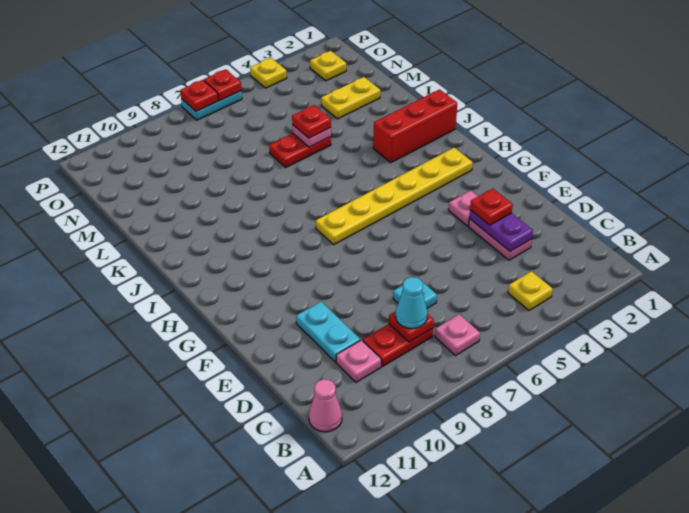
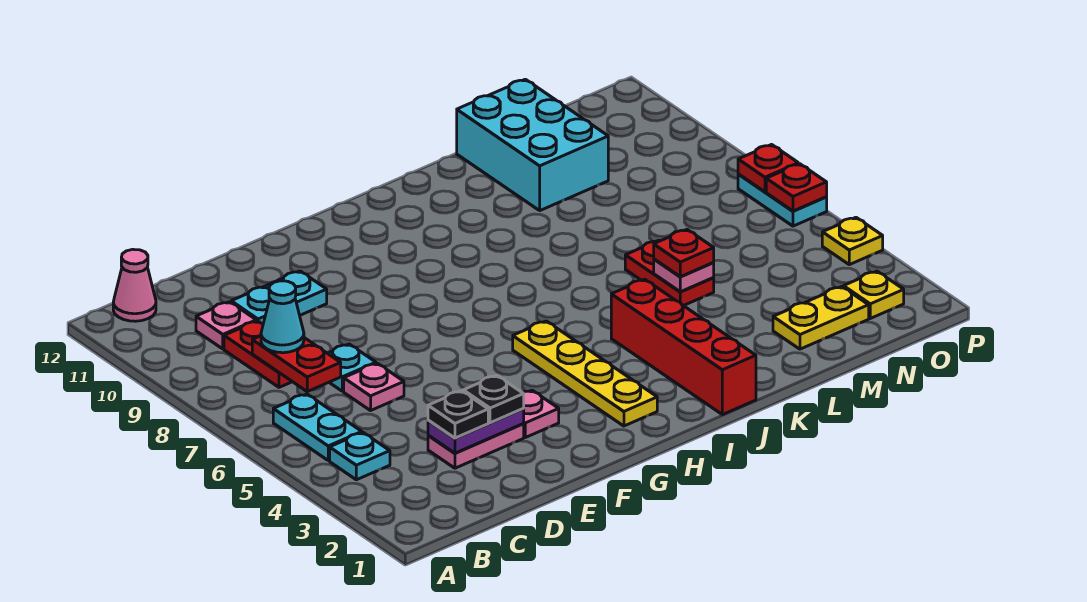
yellow plate B4 level 1 -> cyan plate B4 level 1
none -> cyan plate B5:B6 level 1
pink plate B7 level 1 -> pink plate D6 level 1
red plate C8 level 2 -> red plate C7:C8 level 2
none -> black plate D3 level 3
red plate E3 level 3 -> black plate E3 level 3
yellow plate H2:H7 level 1 -> yellow plate H2:H5 level 1
red brick J1:J3 level 1 -> red brick J1:J4 level 1
none -> cyan brick L10:M12 level 1
yellow plate M2:M3 level 1 -> yellow plate M2:N2 level 1

